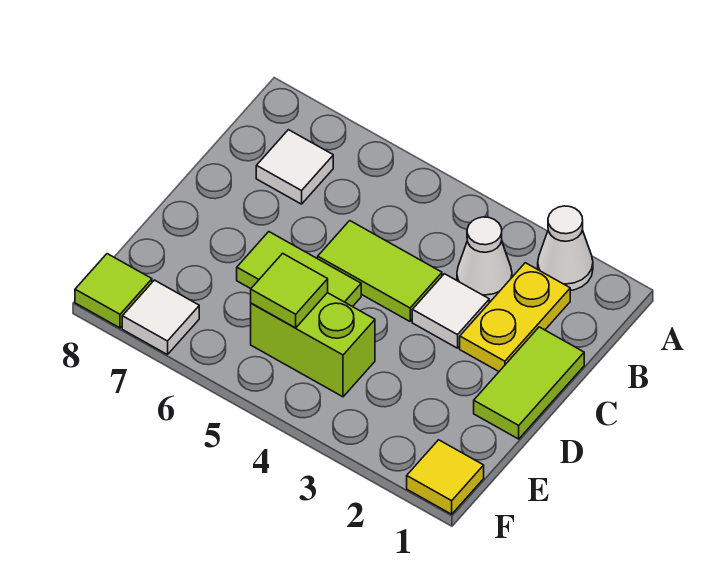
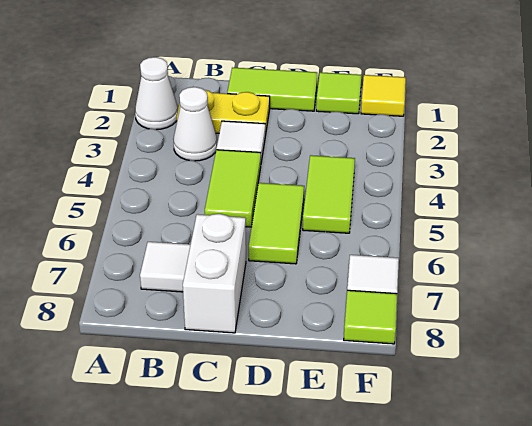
none -> white brick C7:C8 level 1
lime brick E4:E5 level 1 -> lime tile E4:E5 level 1
lime tile E5 level 2 -> lime tile E1 level 1

